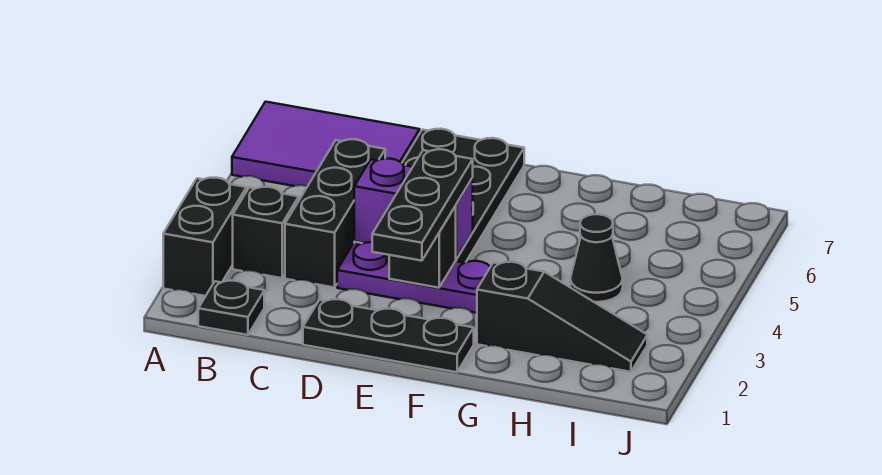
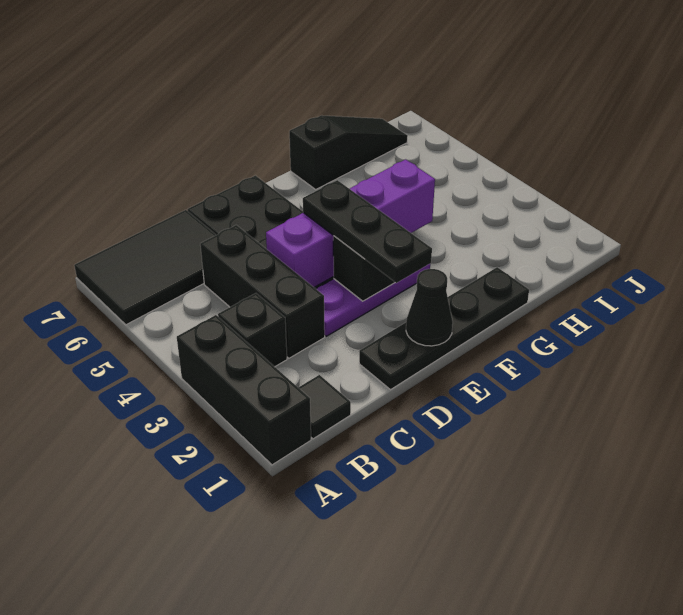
black brick A2:A3 level 1 -> black brick A1:A3 level 1
purple tile A6:C7 level 1 -> black tile A6:C7 level 1
black plate B1 level 1 -> black tile B1 level 1
black plate D1:F1 level 1 -> black plate D1:G1 level 1
purple brick D4:E4 level 2 -> purple brick D4:G4 level 2
black slope G2:I2 level 1 top G -> black slope G7:I7 level 1 top G
black cone H4 level 1 -> black cone E1 level 2

